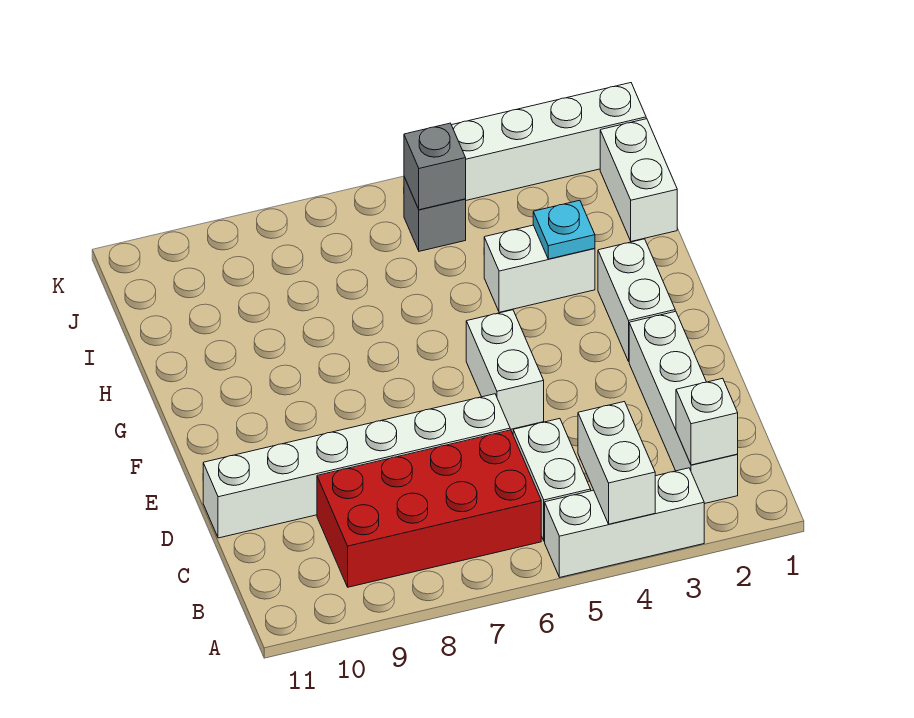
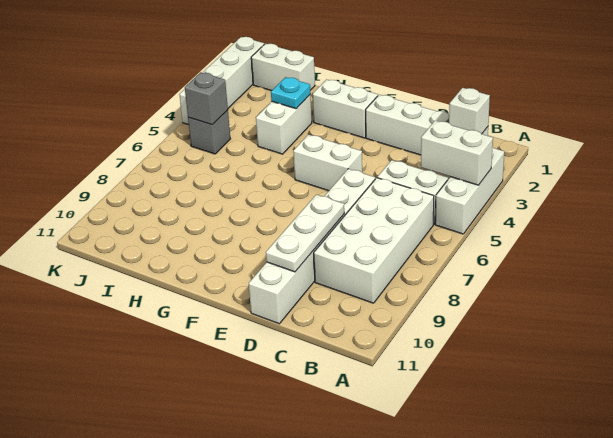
red brick B6:C9 level 1 -> white brick B6:C9 level 1
none -> white plate D8:D10 level 2

